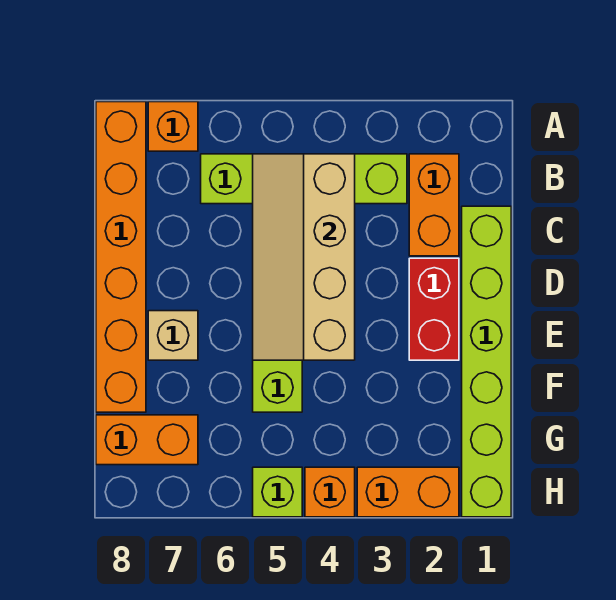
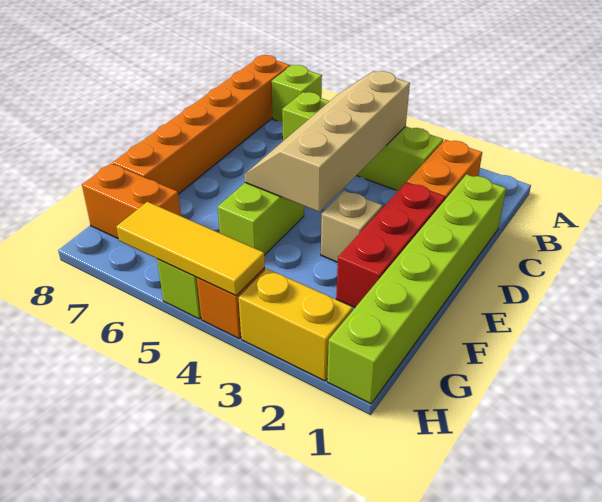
orange brick A7 level 1 -> lime brick A7 level 1
red brick D2:E2 level 1 -> red brick D2:F2 level 1
tan brick E7 level 1 -> tan brick E3 level 1
orange brick H2:H3 level 1 -> yellow brick H2:H3 level 1
none -> yellow tile H4:H6 level 2

